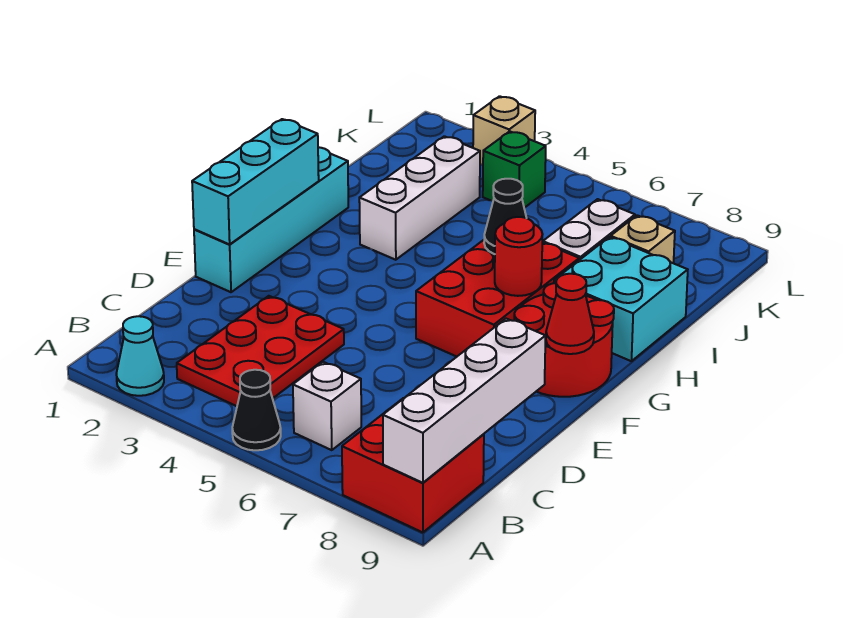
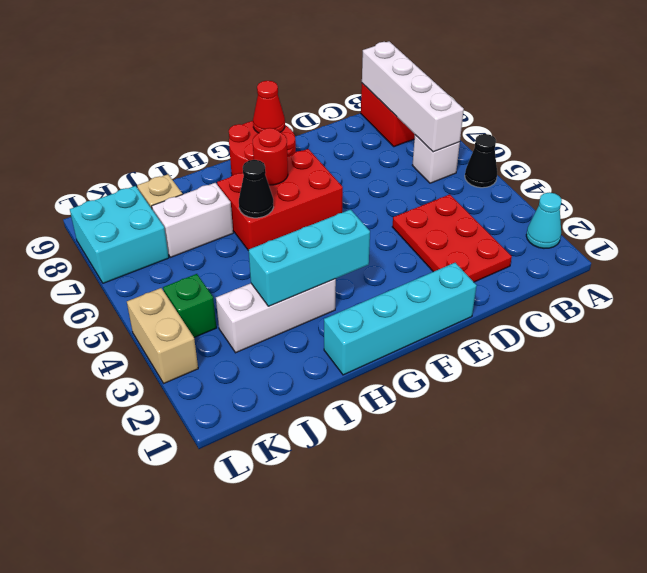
white brick A9:D9 level 2 -> white brick B6:B9 level 2
red plate B3:D4 level 1 -> red plate C2:D4 level 1
cyan brick E1:G1 level 2 -> cyan brick G3:I3 level 2
cyan brick H8:I9 level 1 -> cyan brick K7:L8 level 1
tan brick L3 level 1 -> tan brick L3:L4 level 1

